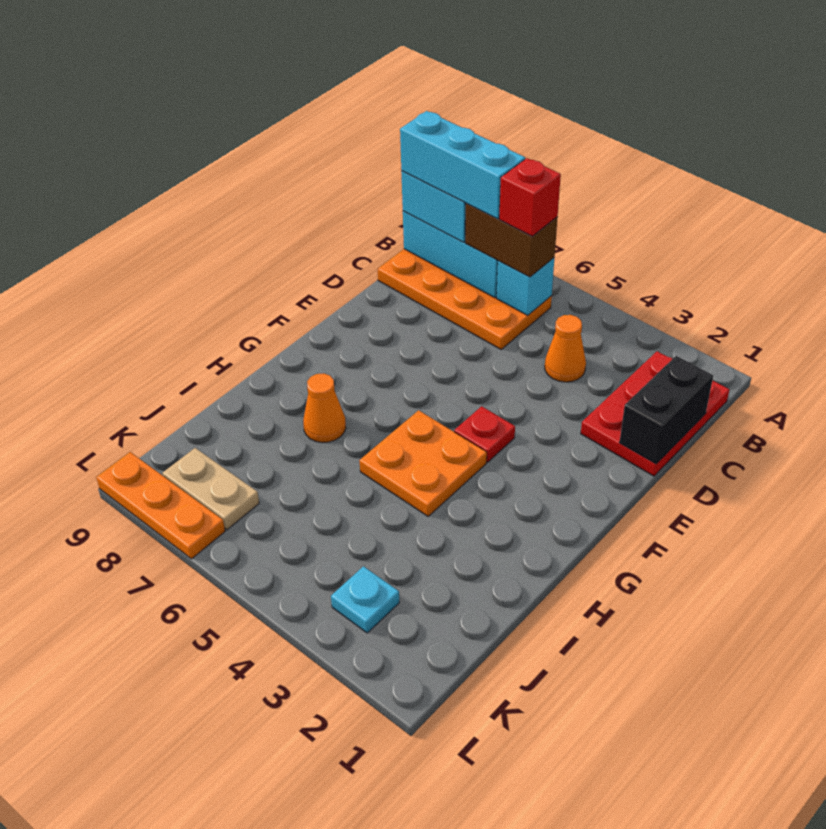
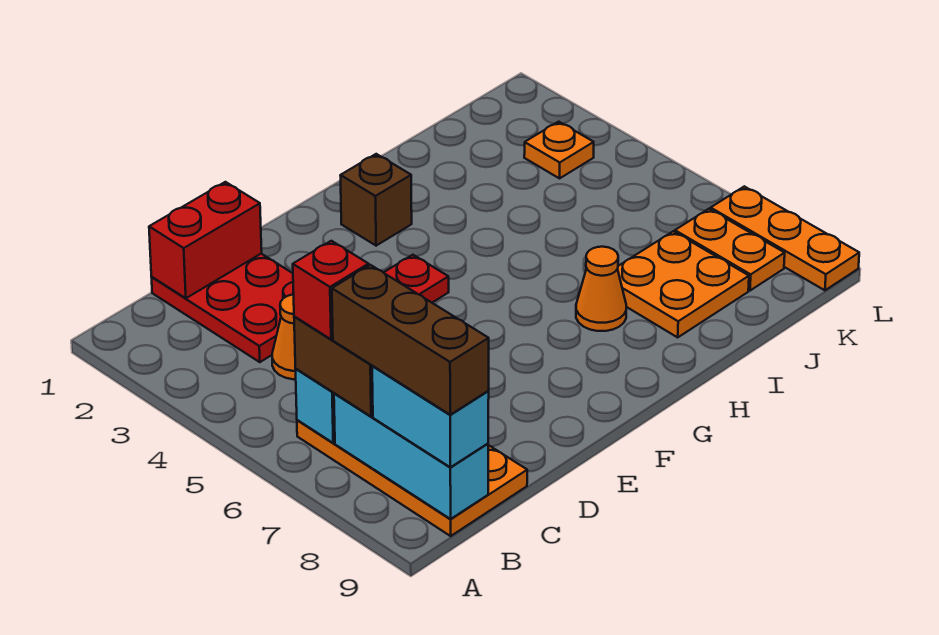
red plate B1:D2 level 1 -> red plate C1:D3 level 1
cyan brick B7:B9 level 4 -> brown brick B7:B9 level 4
black brick C1:D1 level 2 -> red brick C1:D1 level 2
none -> brown brick G2 level 1
orange plate G4:H5 level 1 -> orange plate I7:J8 level 1
cyan plate K3 level 1 -> orange plate K3 level 1
tan plate K7:K8 level 1 -> orange plate K7:K8 level 1

